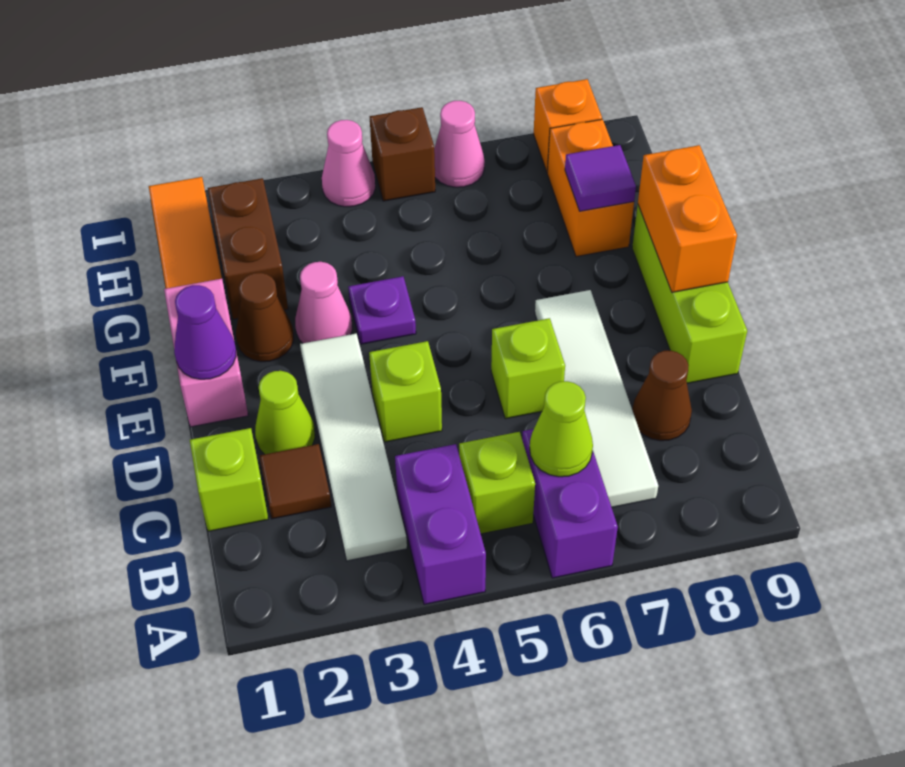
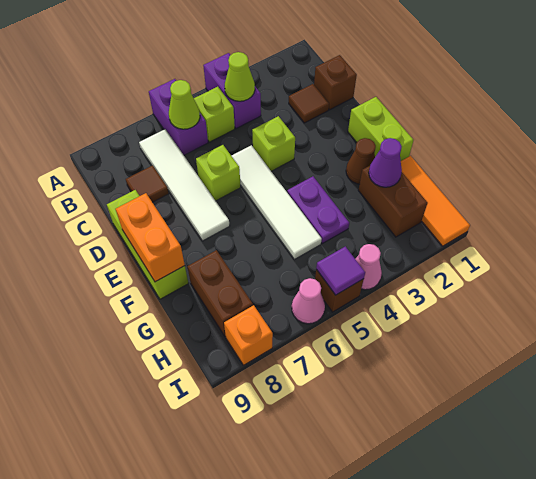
white tile B3:E3 level 1 -> white tile D5:G5 level 1
lime brick C1 level 1 -> brown brick C1 level 1
brown cone C8 level 1 -> brown tile C8 level 1
lime cone D2 level 1 -> lime cone B4 level 2
pink brick E1:F1 level 1 -> lime brick E1:F1 level 1
purple cone E1 level 2 -> purple cone G2 level 2
pink cone F3 level 1 -> none
purple plate F4 level 1 -> purple plate F4:G4 level 1
orange brick G8:H8 level 1 -> brown brick G8:H8 level 1
purple tile G8 level 2 -> purple tile I5 level 2

